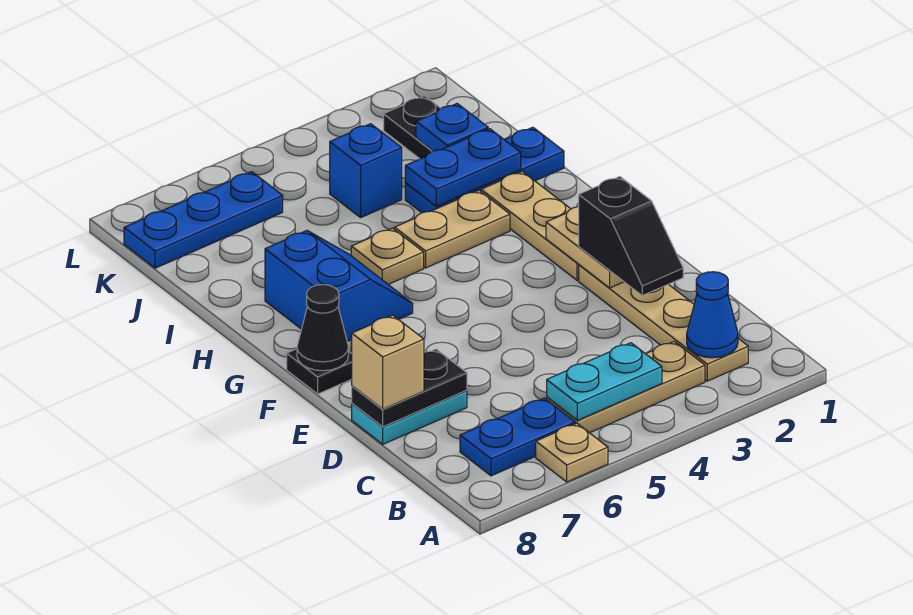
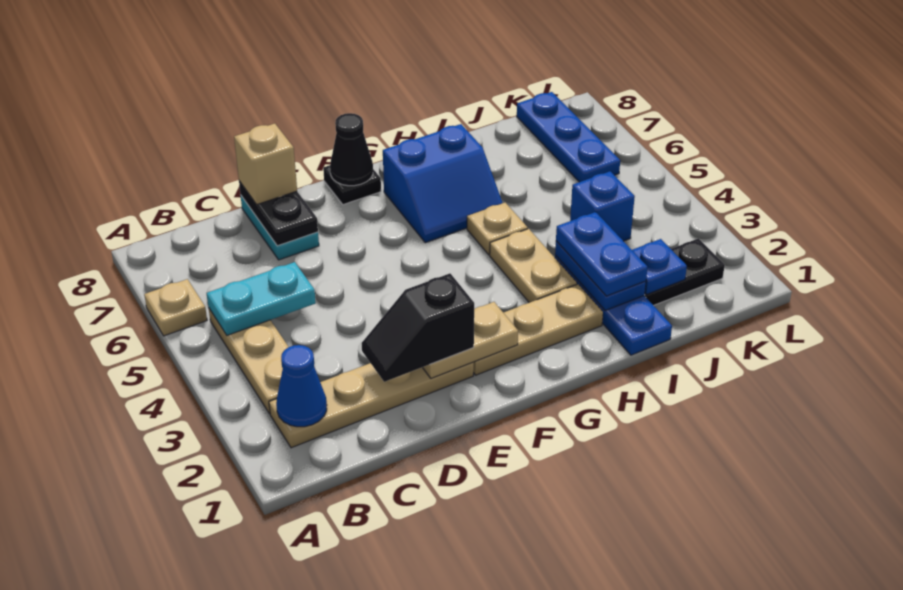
cyan plate B4:B5 level 2 -> cyan plate B5:C5 level 2
blue plate B6:B7 level 1 -> blue plate I2:I3 level 3

